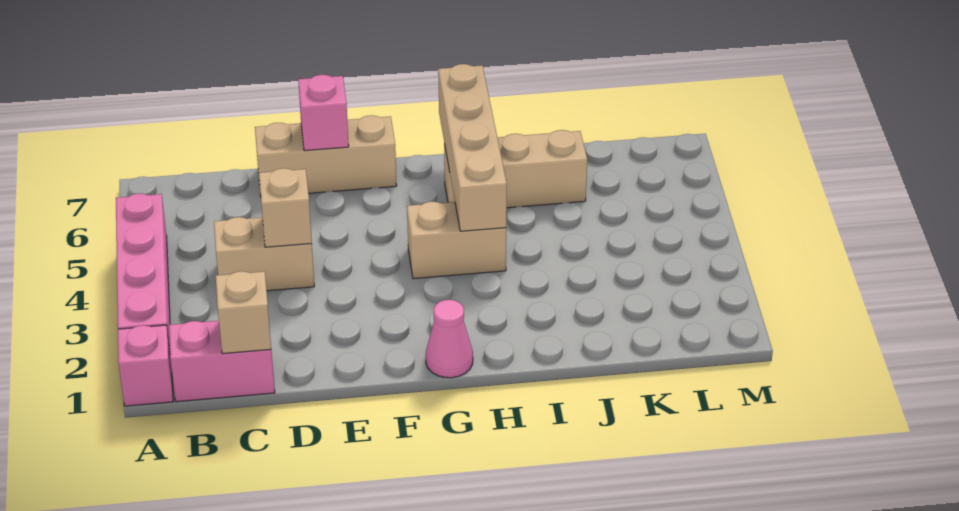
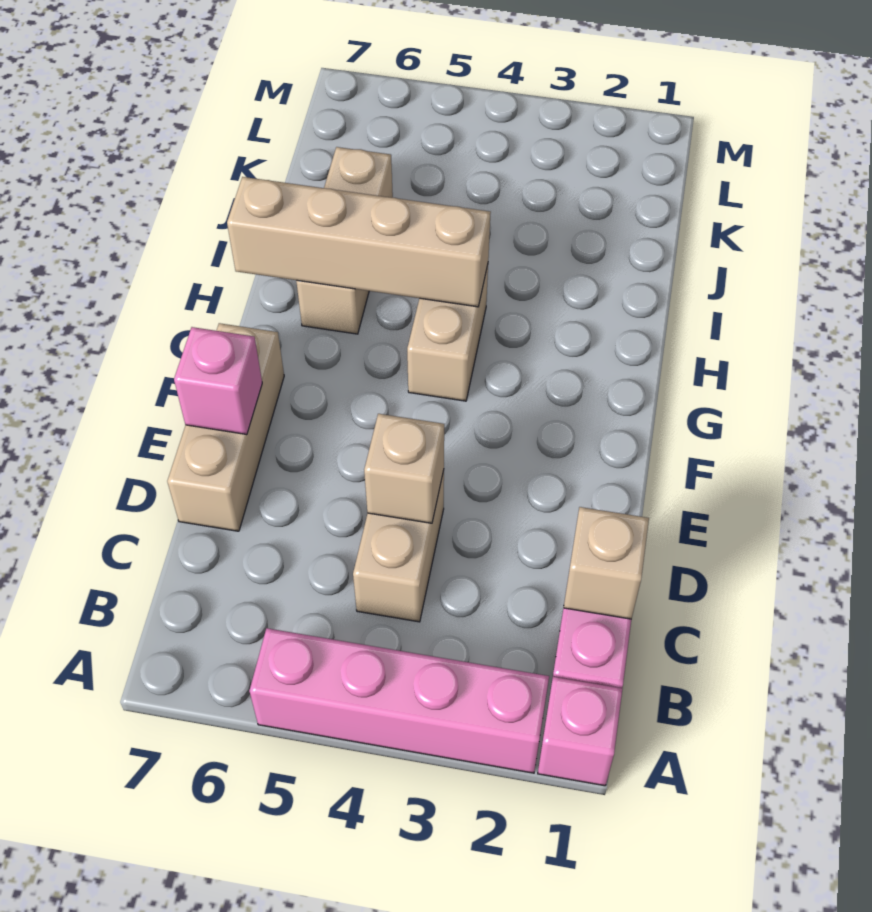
pink cone G1 level 1 -> none

